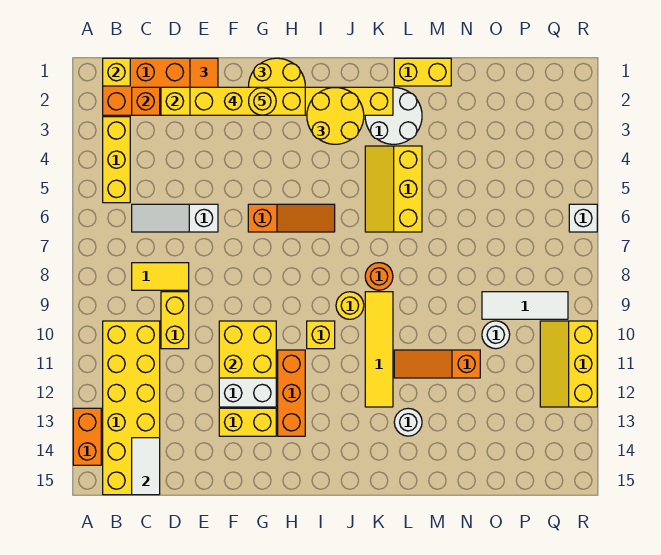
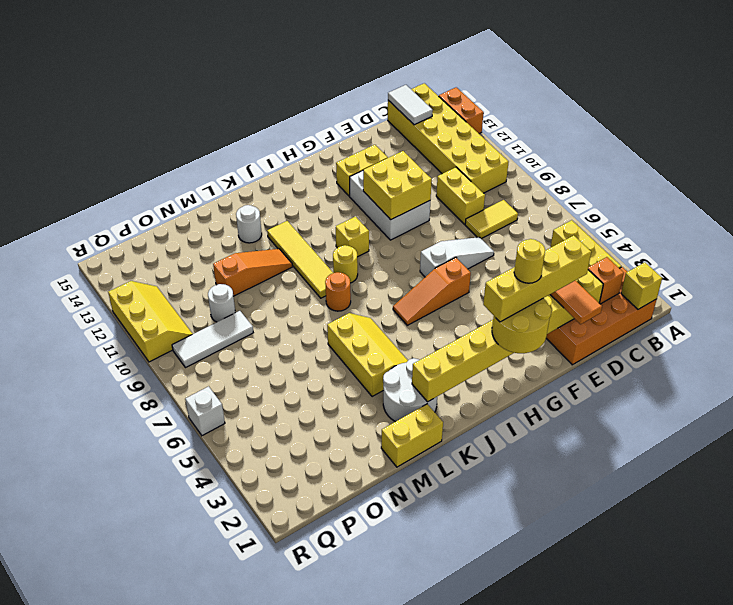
white slope C6:E6 level 1 top E -> white slope E7:G7 level 1 top G
orange brick H11:H13 level 1 -> none
yellow round brick I2:J3 level 3 -> none

